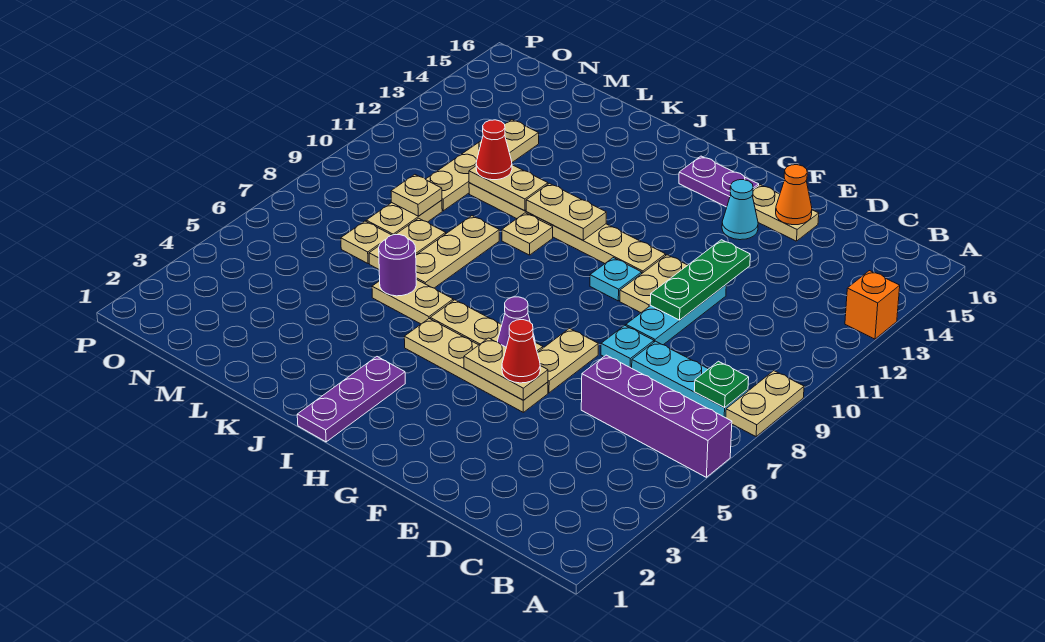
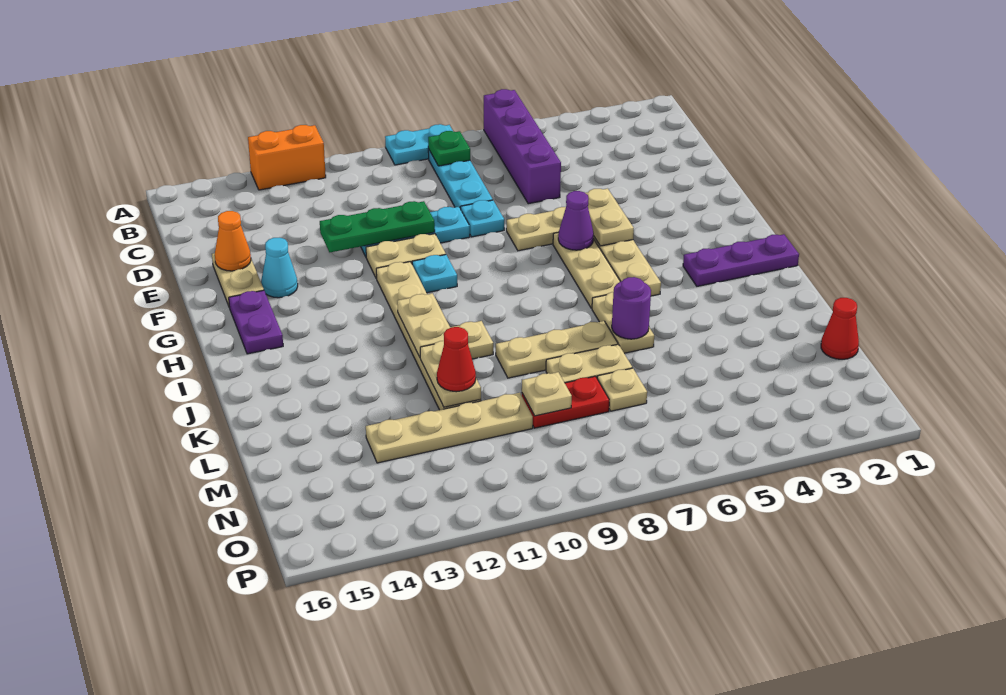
tan plate A8:A9 level 1 -> cyan plate A8:A9 level 1
orange brick A13 level 1 -> orange brick A12:A13 level 1
red cone F5 level 3 -> red cone M1 level 1
tan plate M8:M9 level 1 -> red plate M8:M9 level 1

